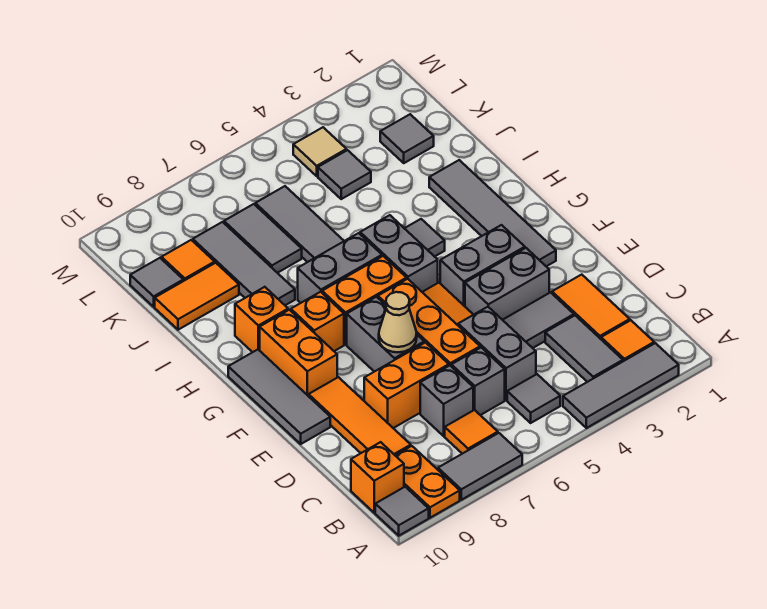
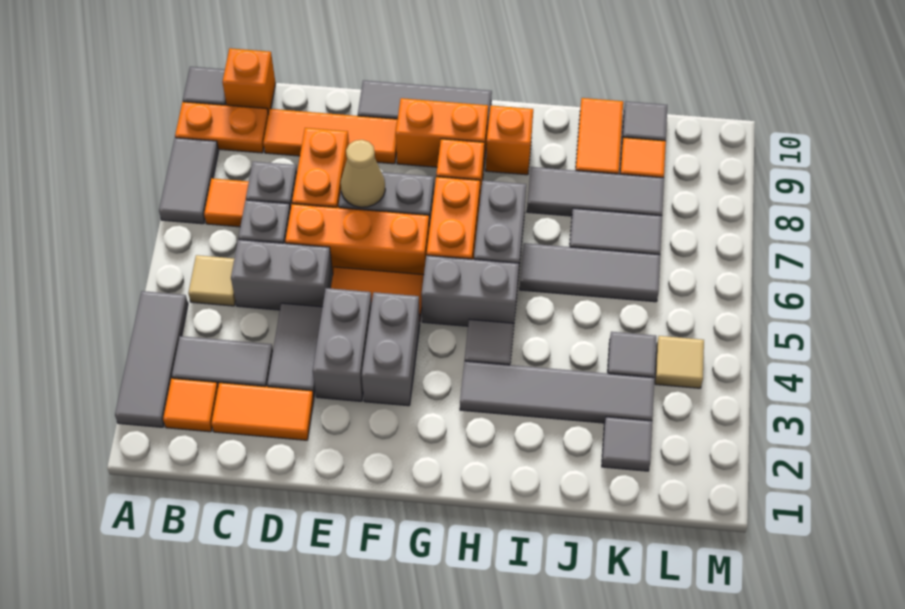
grey tile B5 level 1 -> tan tile B5 level 1
grey tile F2:I2 level 1 -> grey tile H3:K3 level 1

